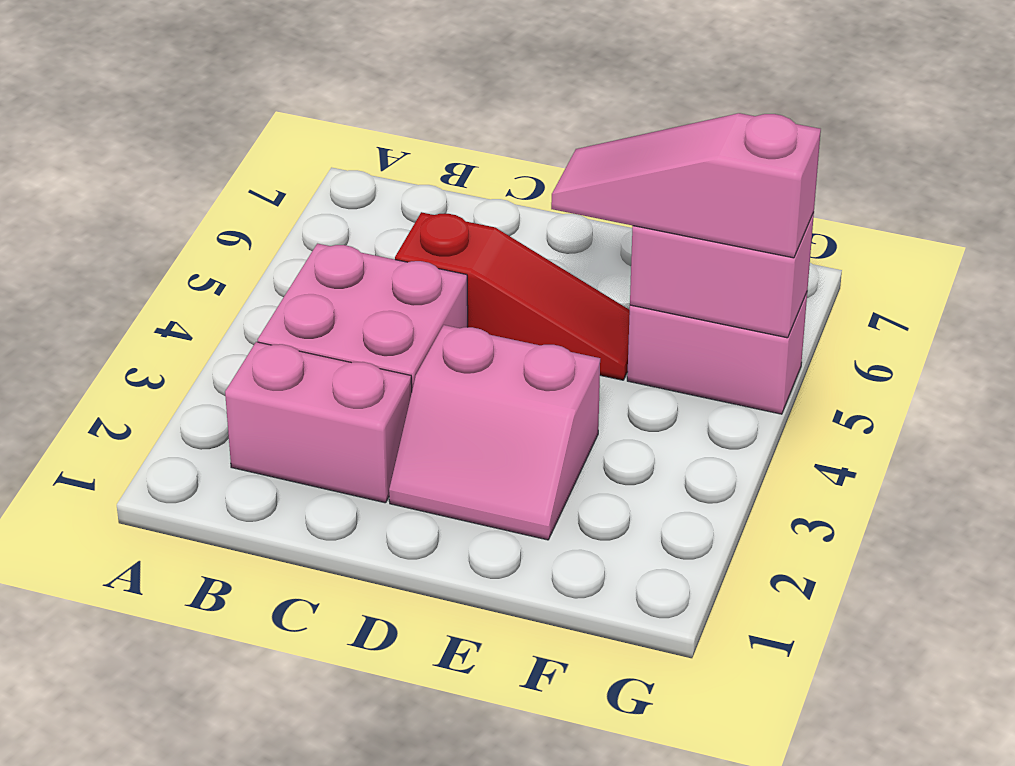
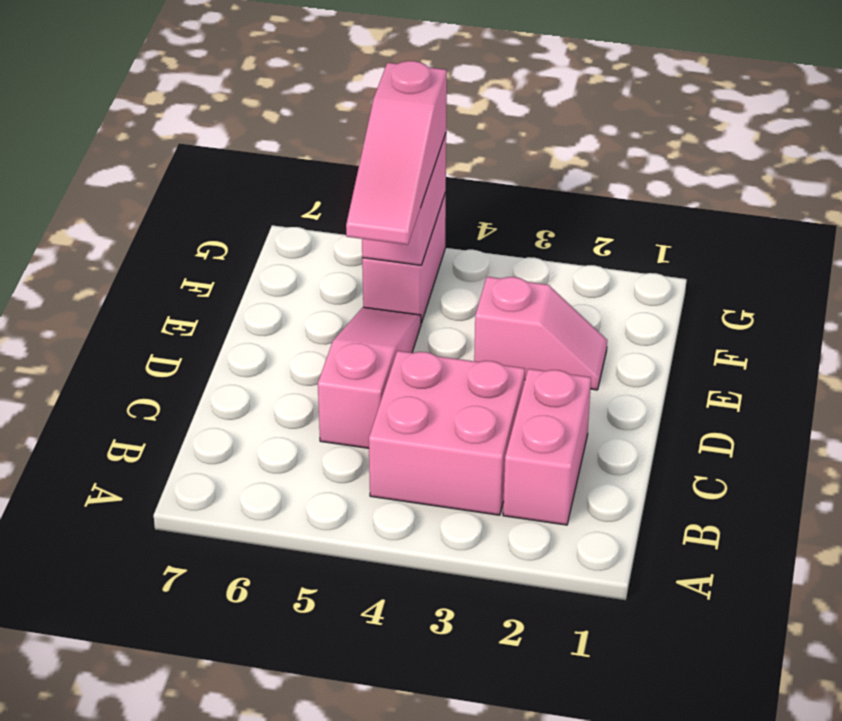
red slope C5:E5 level 1 top C -> pink slope C5:E5 level 1 top C
pink slope D2:E3 level 1 top 3 -> pink slope E2:E3 level 1 top 3

